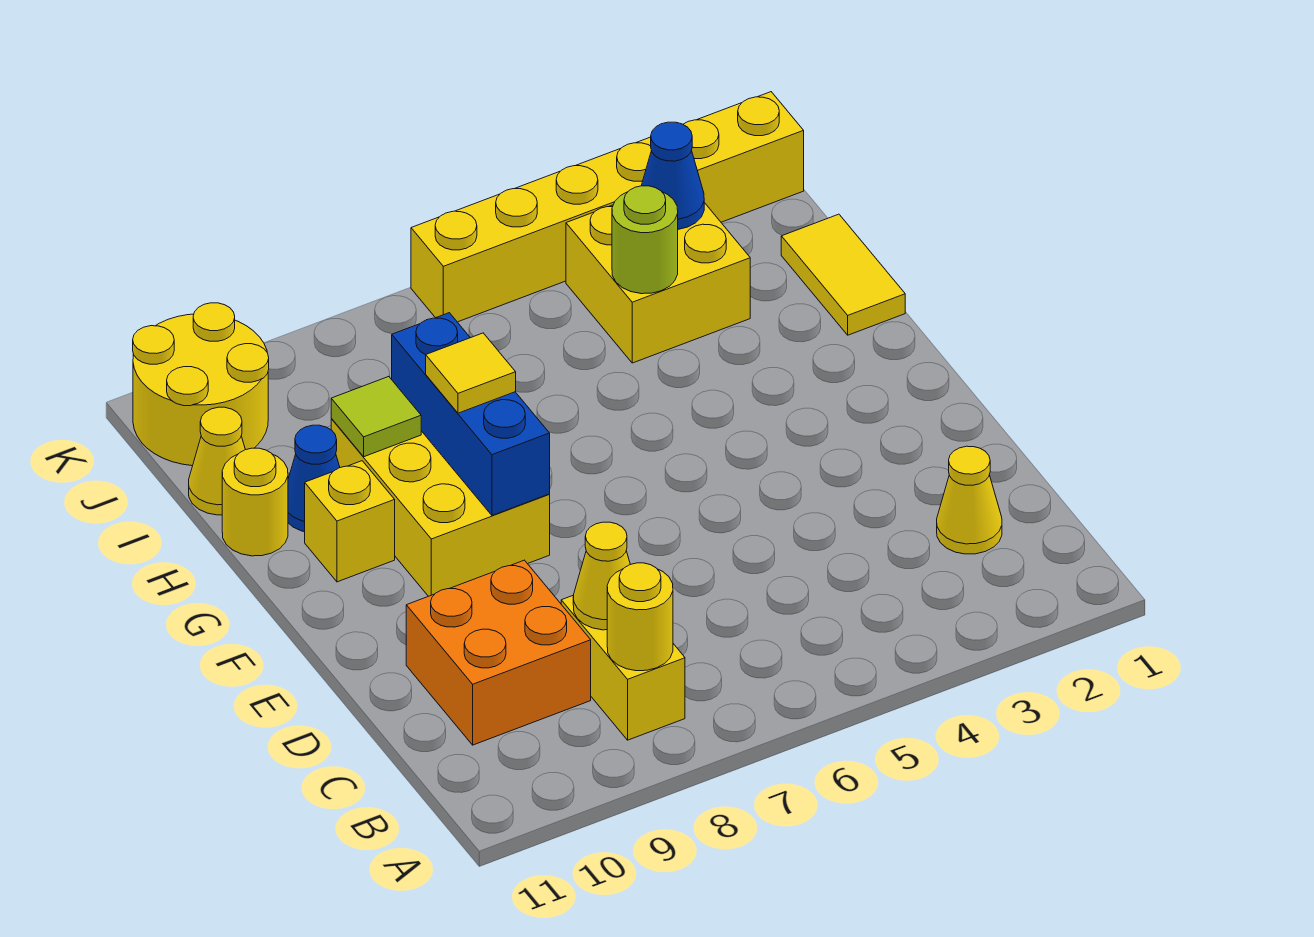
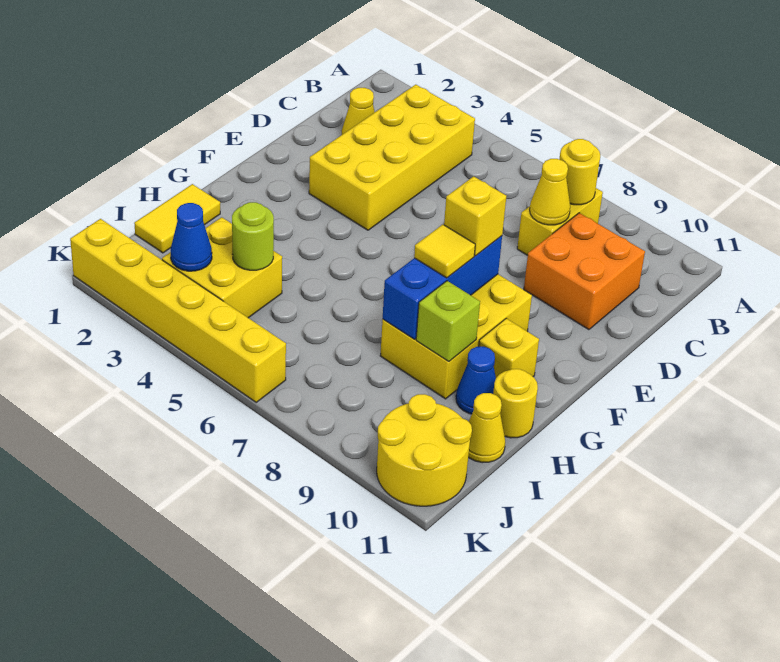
none -> yellow brick B3:E4 level 1
none -> yellow brick F8 level 3
lime tile H9 level 2 -> lime brick H9 level 2

